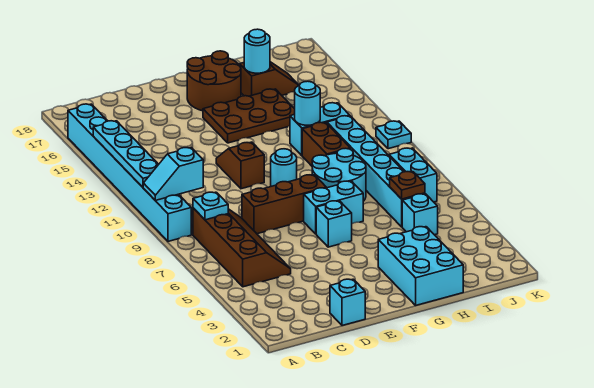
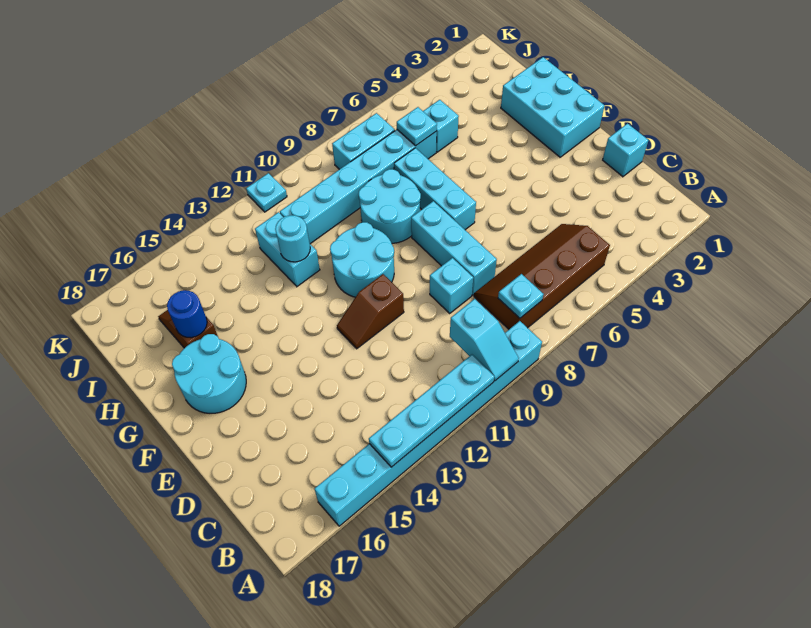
brown brick D8:F8 level 1 -> cyan brick D8:F8 level 1
cyan brick F6 level 1 -> cyan brick D9 level 1
cyan brick F7:G7 level 1 -> cyan brick F7:H7 level 1
cyan round brick F10 level 1 -> cyan round brick F10:G11 level 1
brown plate F14:H15 level 1 -> none
brown round brick F16:G17 level 1 -> cyan round brick F16:G17 level 1
cyan brick G1:H3 level 1 -> cyan brick F1:H2 level 1
brown brick H10:H11 level 1 -> none
cyan round brick H16 level 2 -> blue round brick H16 level 2
brown plate I6 level 2 -> cyan plate I6 level 2

